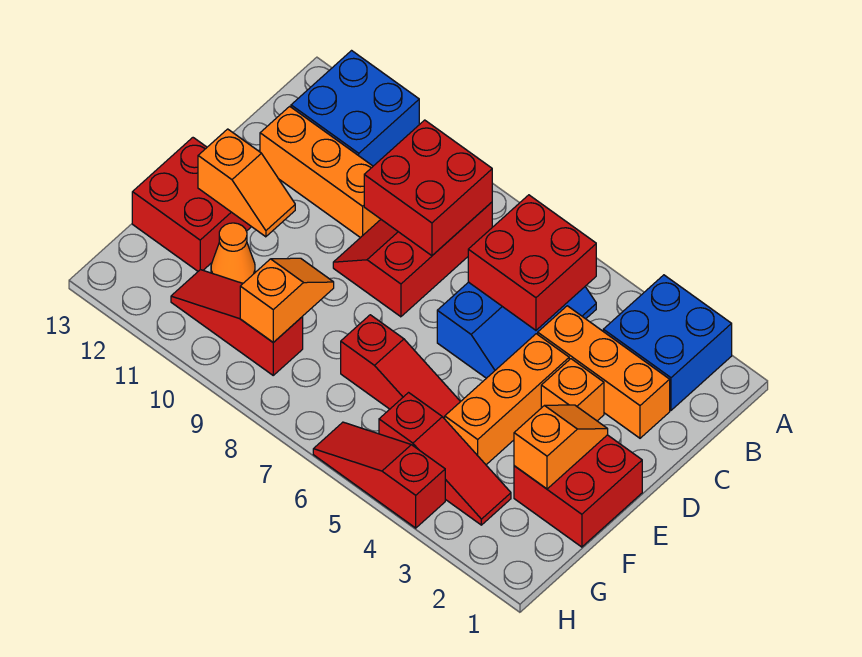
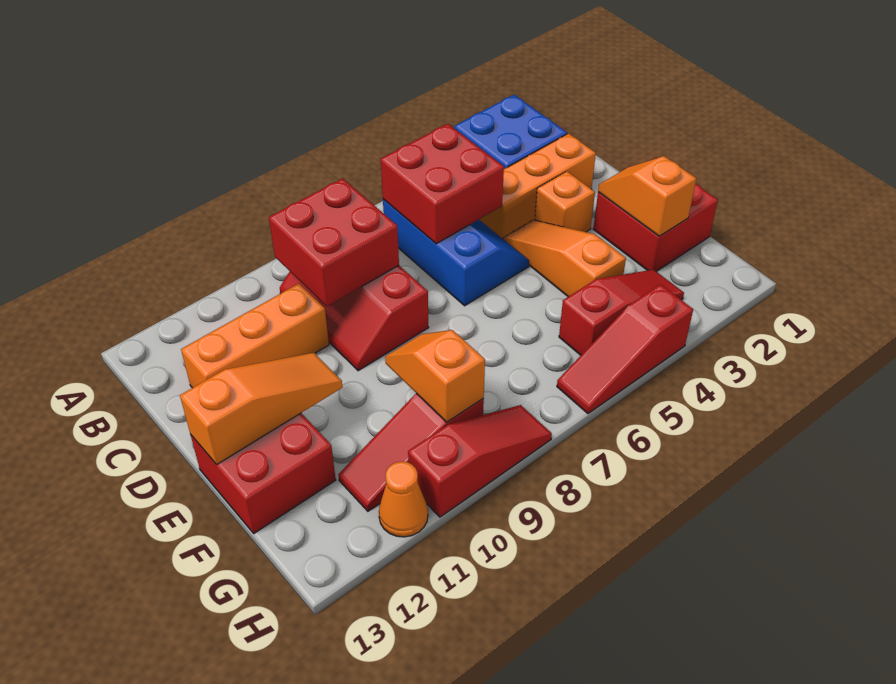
blue brick A11:B12 level 1 -> none
orange brick D4:F4 level 1 -> orange slope D4:F4 level 1 top F
orange slope E11:E12 level 2 top 12 -> orange slope E11:E13 level 2 top 13
red slope F5:F7 level 1 top 7 -> red slope H8:H10 level 1 top 10
orange cone F11 level 1 -> orange cone H11 level 1

